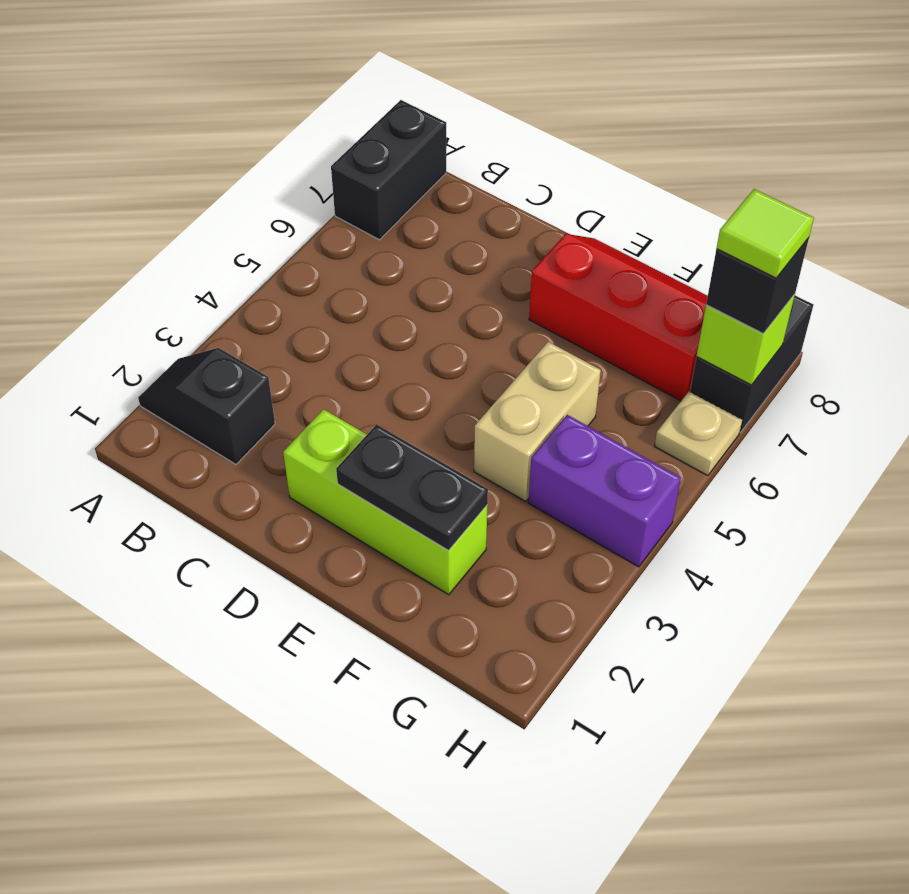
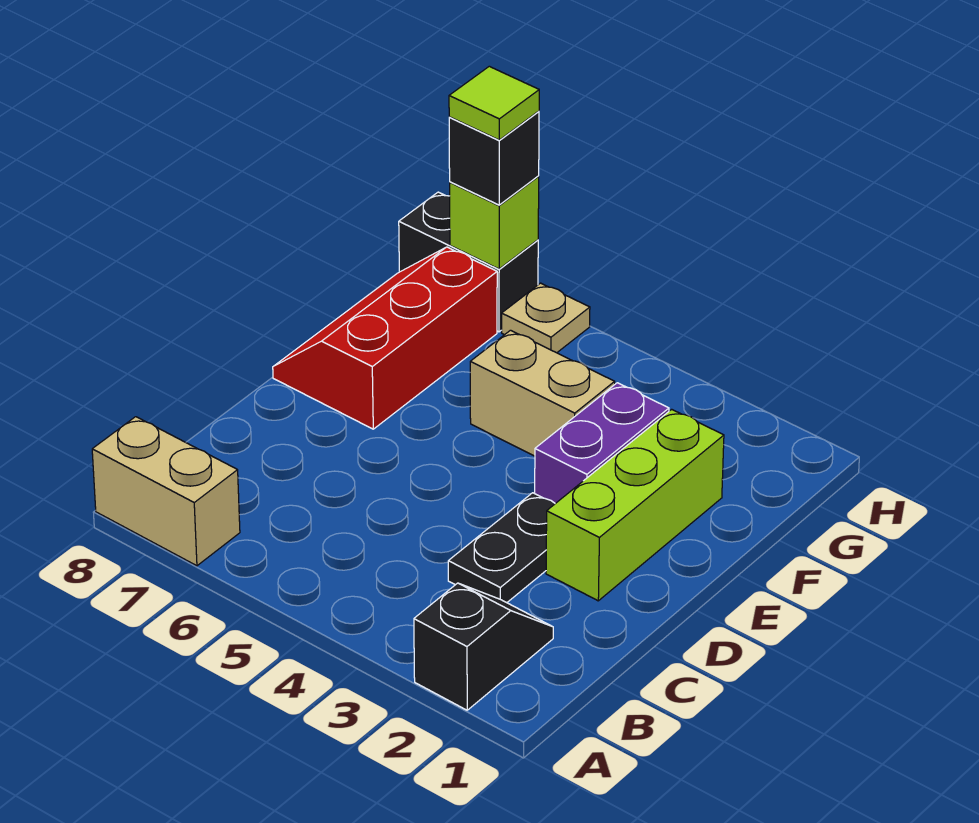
black slope A2:B2 level 1 top B -> black slope A2:B2 level 1 top A
black brick A7:A8 level 1 -> tan brick A7:A8 level 1
black plate E2:F2 level 2 -> black plate C3:D3 level 1
purple brick G4:H4 level 1 -> purple brick E3:F3 level 1

